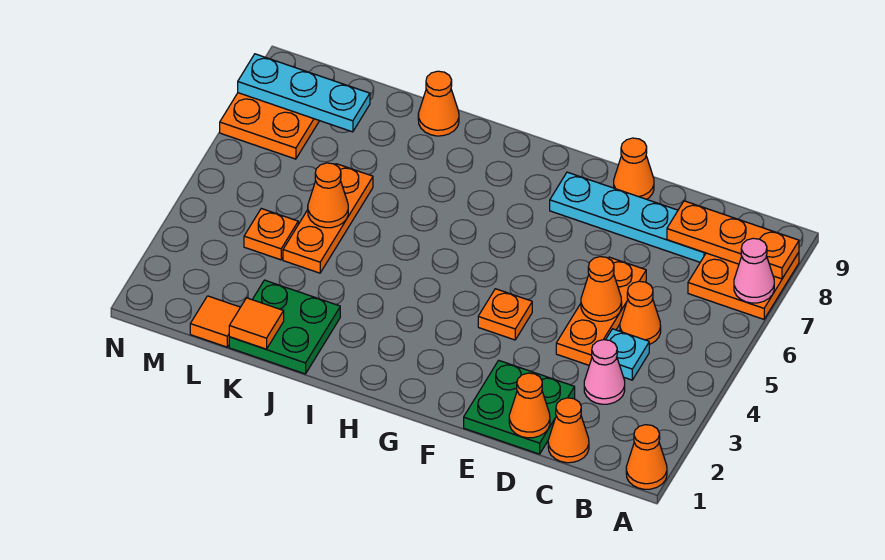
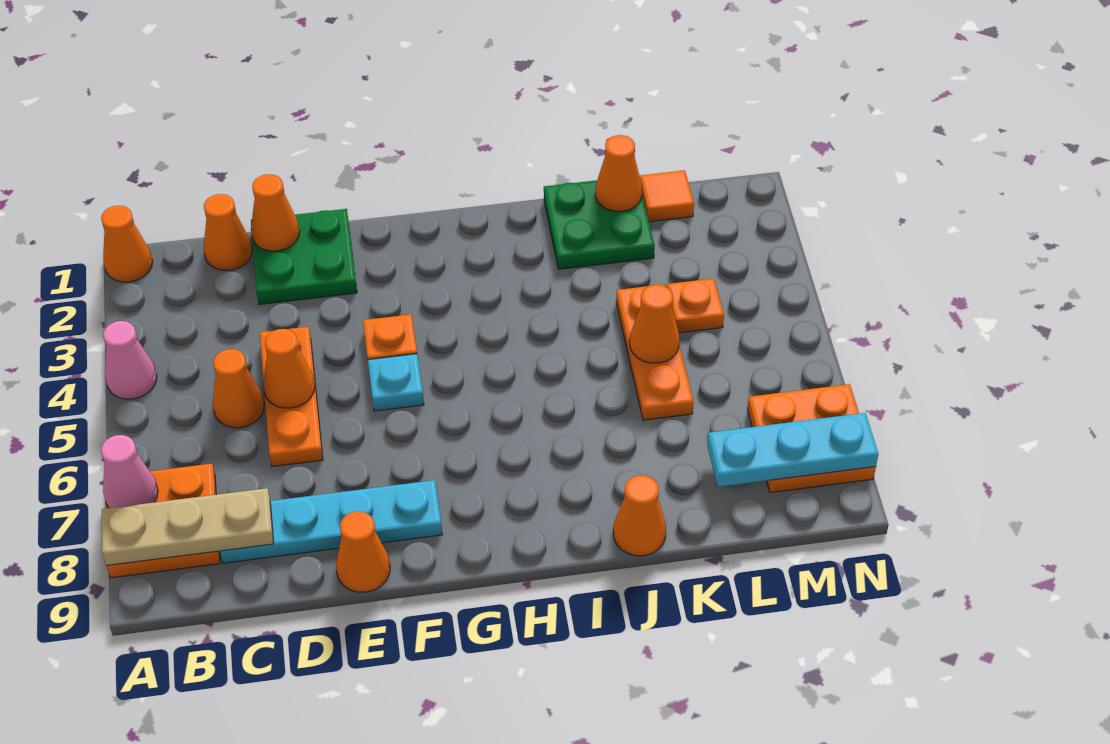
orange plate A8:C8 level 2 -> tan plate A8:C8 level 2
pink cone C3 level 1 -> pink cone A4 level 1
cyan plate C4 level 1 -> cyan plate F5 level 1
orange tile K1 level 2 -> orange cone K1 level 2

